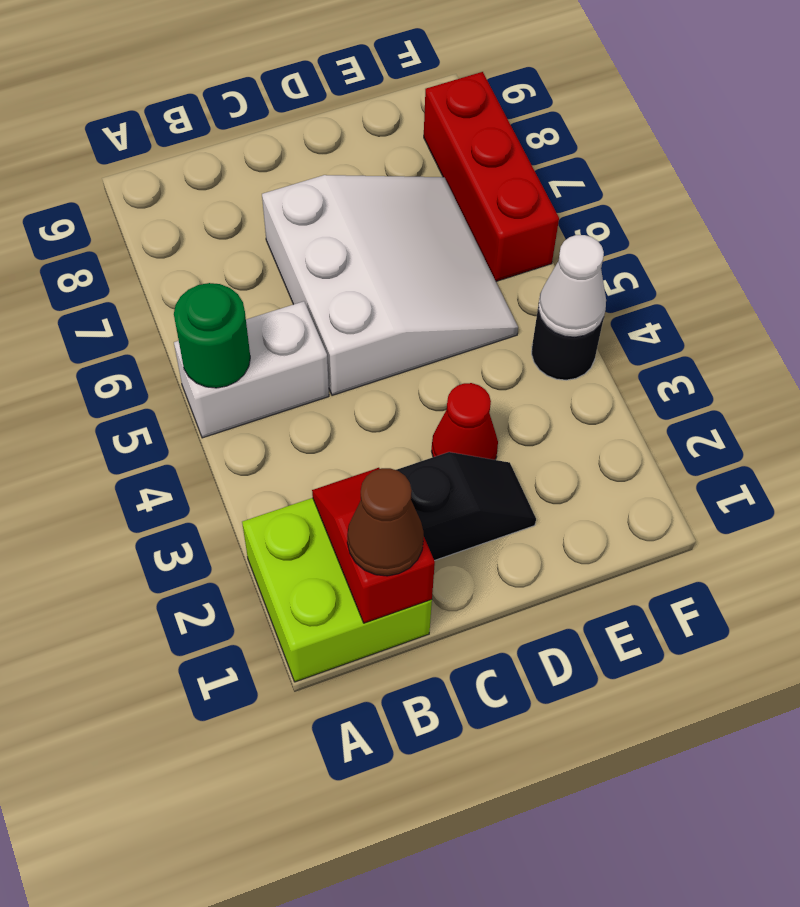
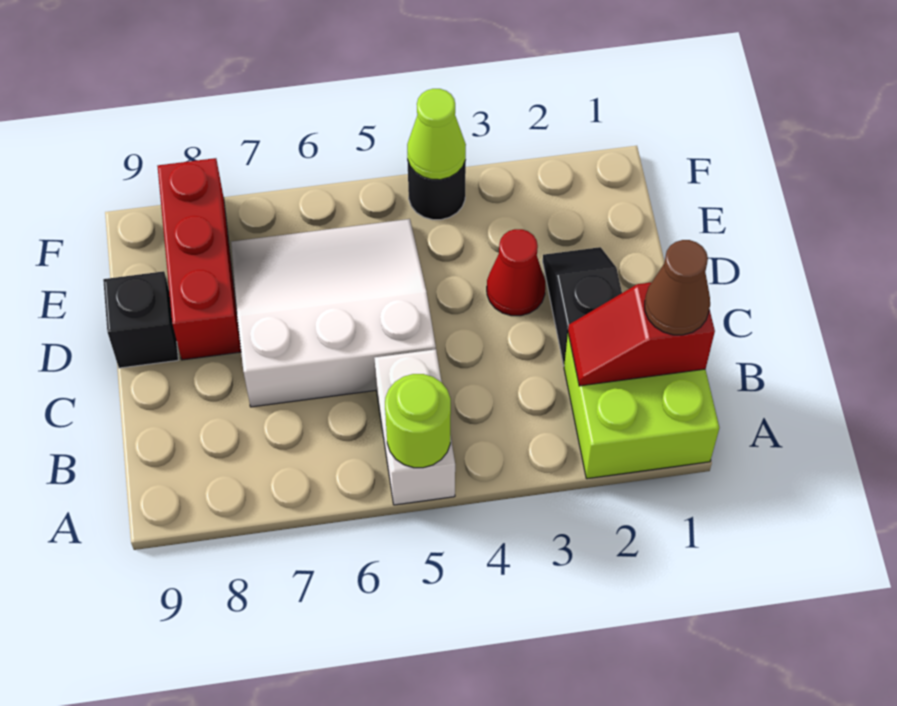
green round brick A5 level 2 -> lime round brick A5 level 2
none -> black brick D9 level 1
white cone F4 level 2 -> lime cone F4 level 2
red brick F6:F8 level 1 -> red brick D8:F8 level 1

